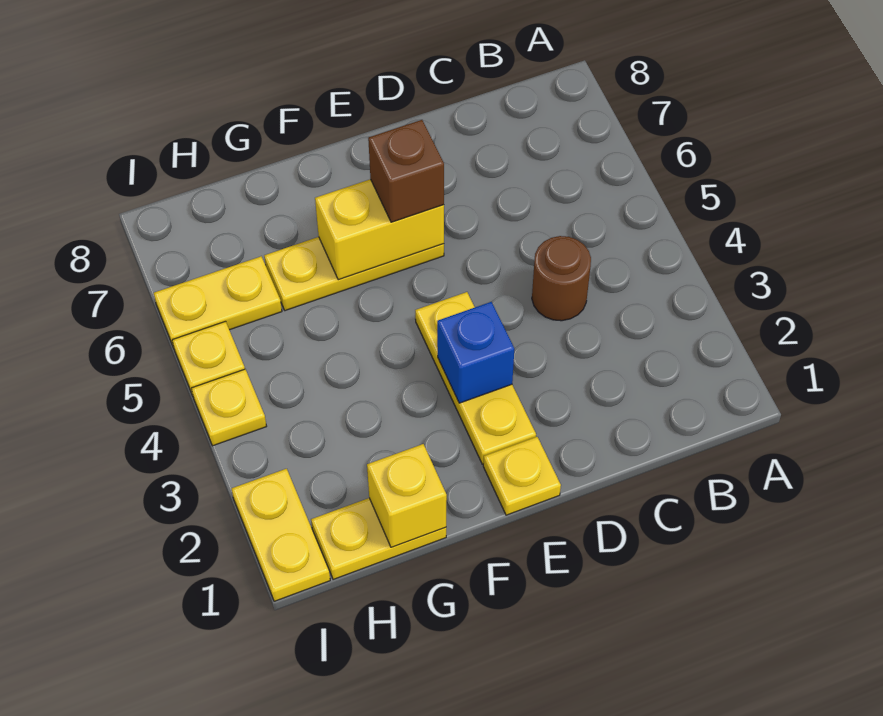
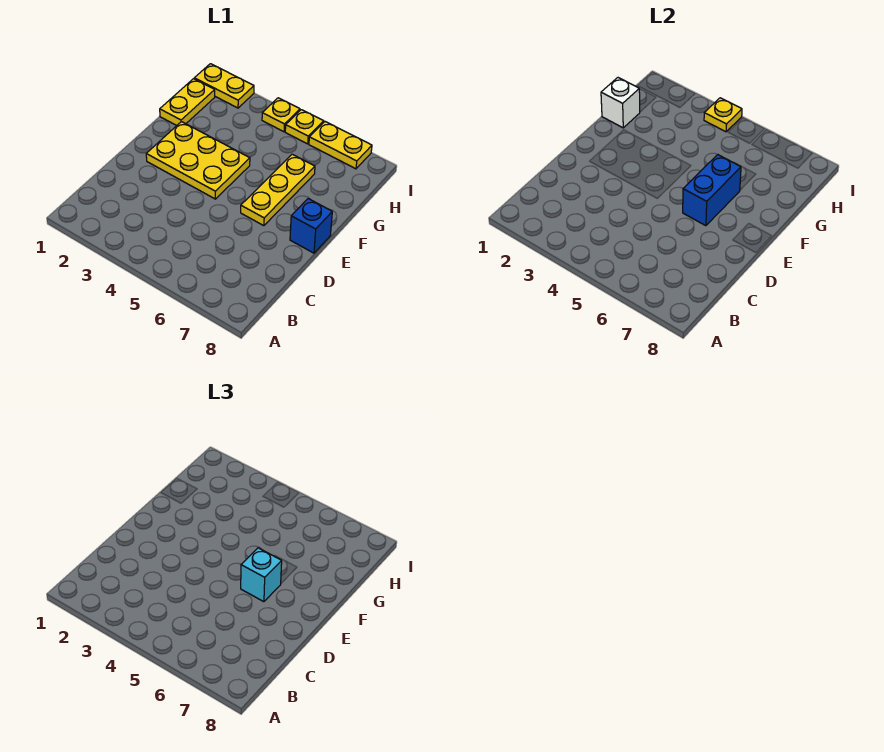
brown round brick C4 level 1 -> none
yellow plate E1 level 1 -> yellow plate I4 level 2
yellow plate E2:E4 level 1 -> yellow plate E2:F4 level 1
blue brick E3 level 2 -> blue brick E8 level 1
yellow brick E6:F6 level 2 -> blue brick E6:F6 level 2
brown brick E6 level 3 -> cyan brick E6 level 3
yellow brick G1 level 2 -> white brick G1 level 2
yellow plate H6:I6 level 1 -> yellow plate I6:I7 level 1

